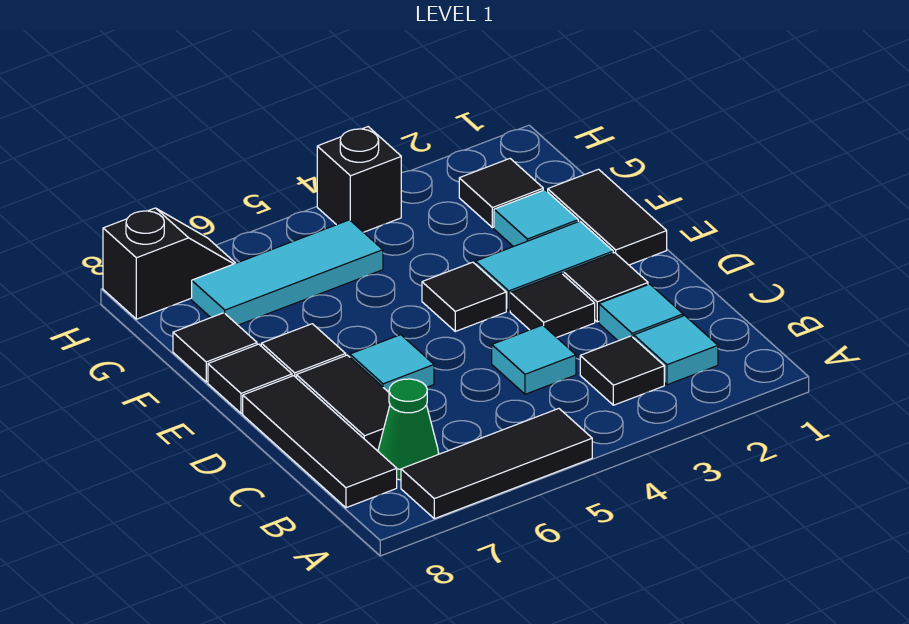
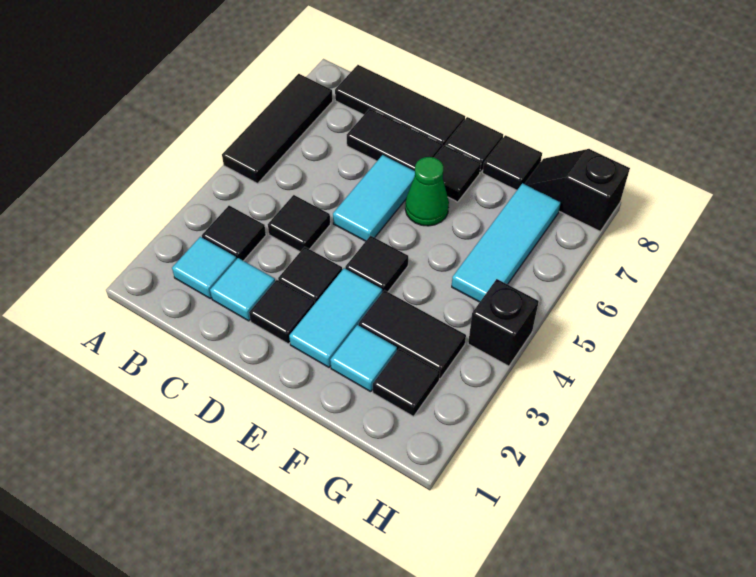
green cone B7 level 1 -> green cone E6 level 1
cyan tile C4 level 1 -> black tile C4 level 1
cyan tile D6 level 1 -> cyan tile D5:D6 level 1
black tile E1:F1 level 1 -> black tile F3:G3 level 1
black slope H7:H8 level 1 top 8 -> black slope G8:H8 level 1 top H

